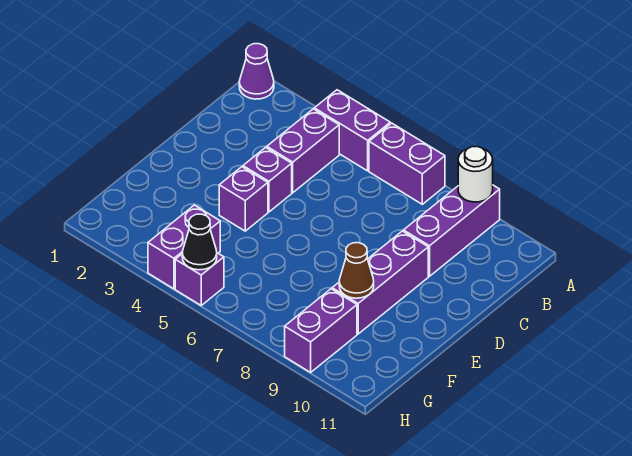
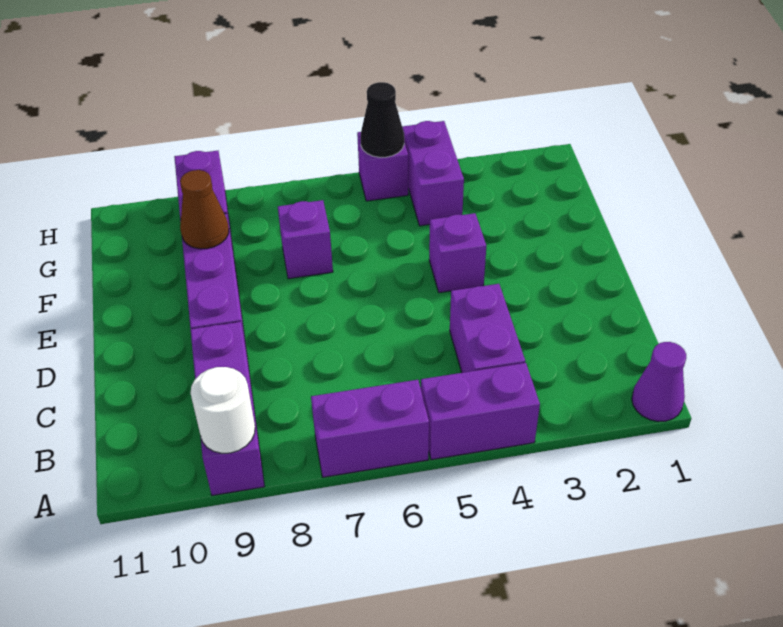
purple brick D4 level 1 -> purple brick F7 level 1

